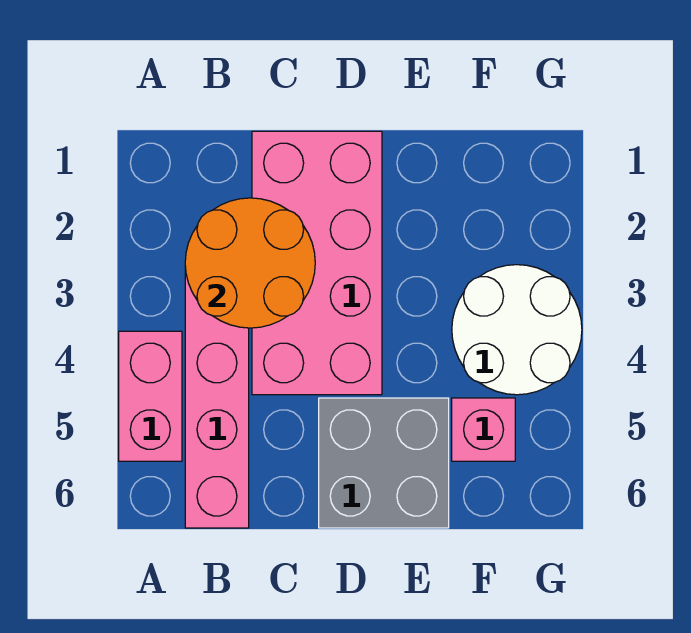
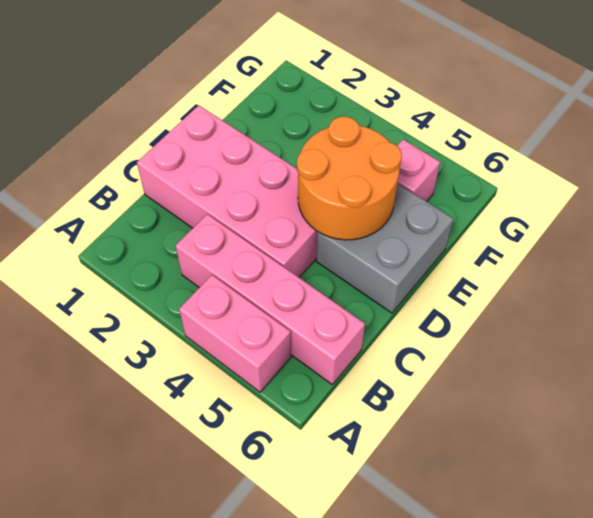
orange round brick B2:C3 level 2 -> orange round brick D4:E5 level 2
white round brick F3:G4 level 1 -> none

